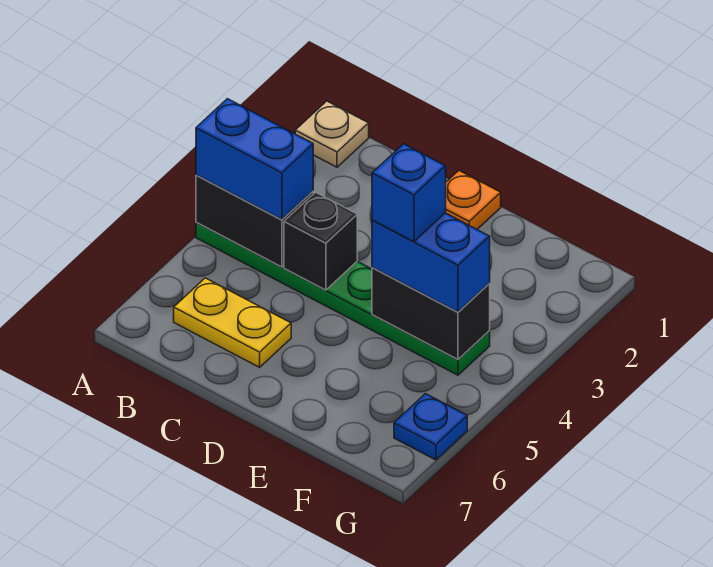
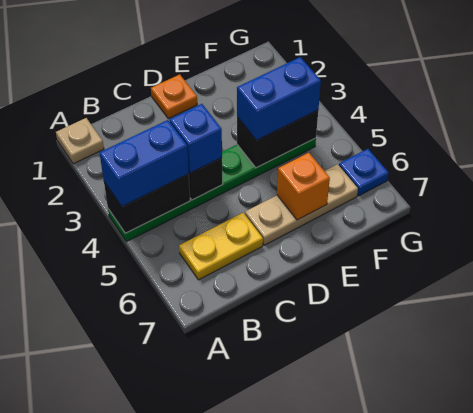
none -> tan plate D6:F6 level 1
blue brick E4 level 4 -> blue brick C4 level 3
none -> orange brick E6 level 2

